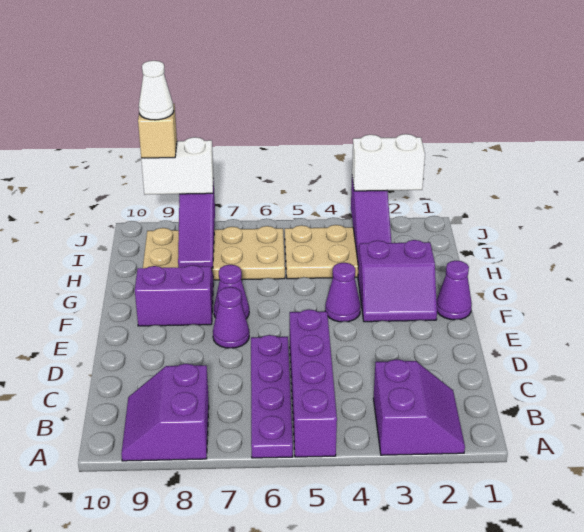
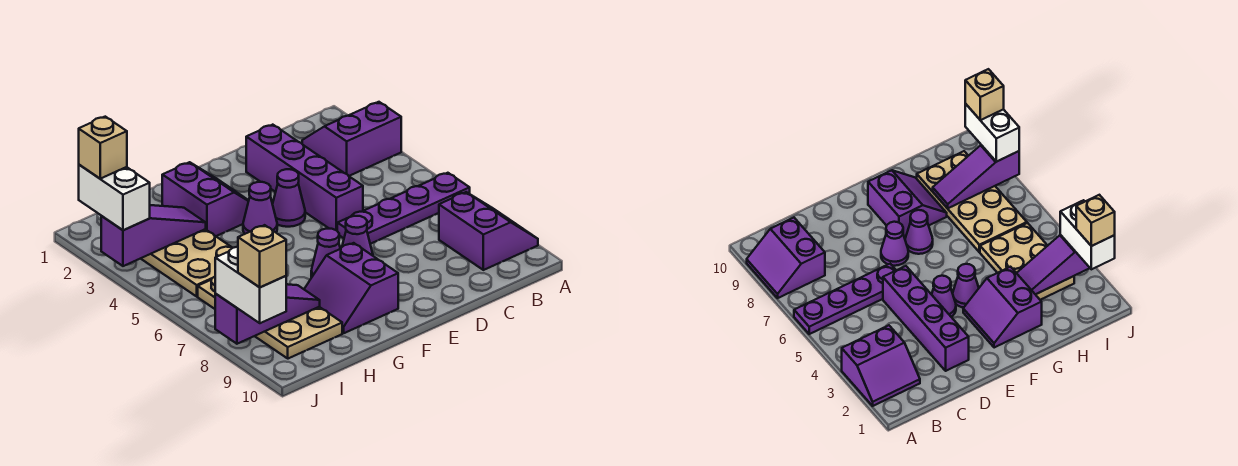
purple brick A5:D5 level 1 -> purple brick D2:D5 level 1
purple slope A8:B9 level 1 top 8 -> purple slope A8:B9 level 1 top B
purple cone F1 level 1 -> purple cone E4 level 1
none -> tan brick J2 level 4
white cone J9 level 5 -> none

